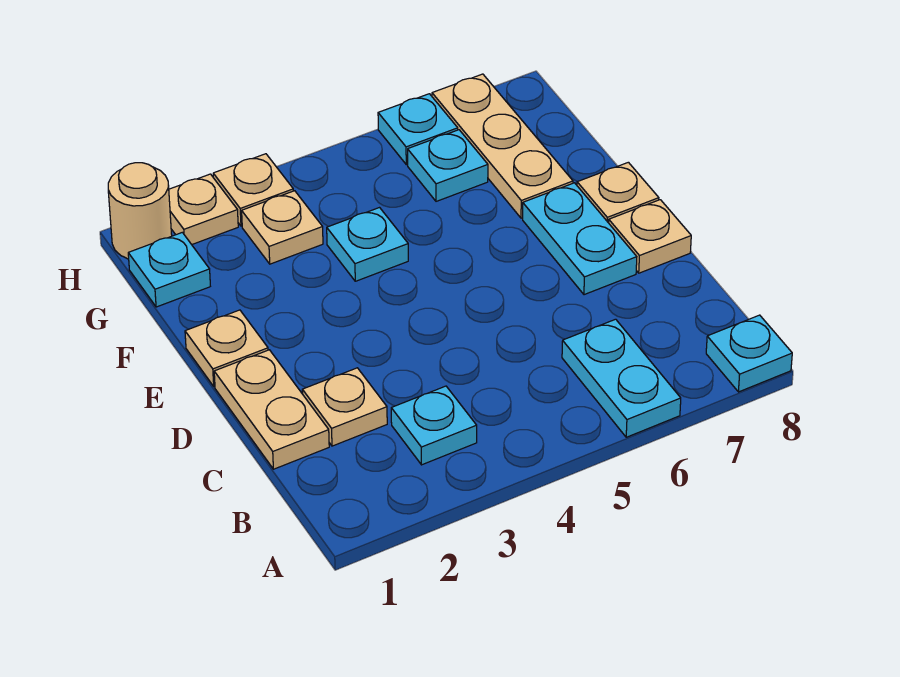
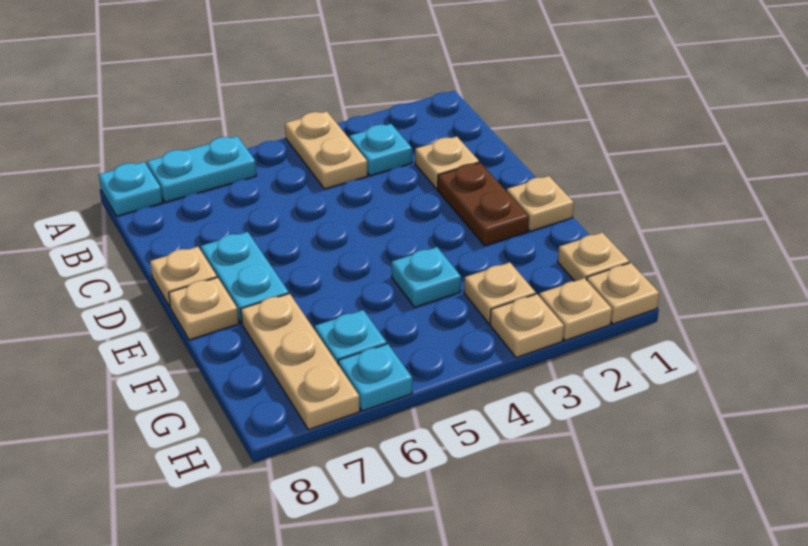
cyan plate A6:B6 level 1 -> cyan plate A6:A7 level 1
tan plate C1:D1 level 1 -> tan plate A4:B4 level 1
none -> brown plate D2:E2 level 1
cyan plate G1 level 1 -> tan plate G1 level 1
tan round brick H1 level 1 -> tan plate H1 level 1

